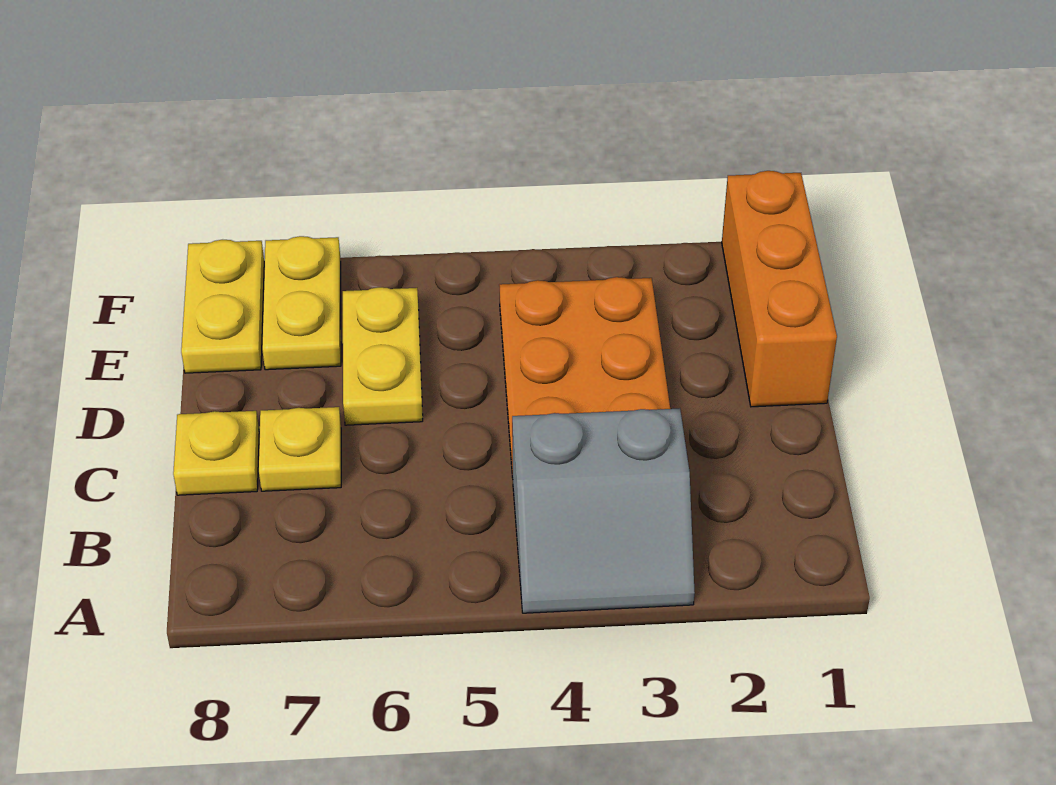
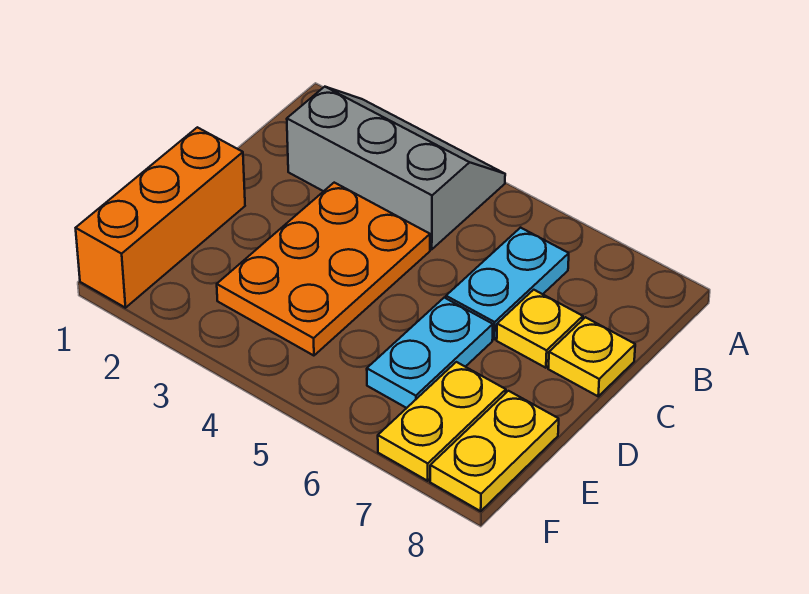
grey slope A3:B4 level 1 top B -> grey slope A2:B4 level 1 top B
none -> cyan plate B6:C6 level 1
yellow plate D6:E6 level 1 -> cyan plate D6:E6 level 1

